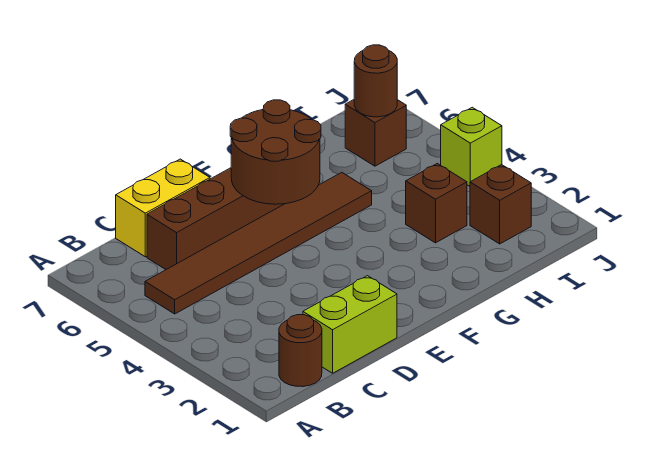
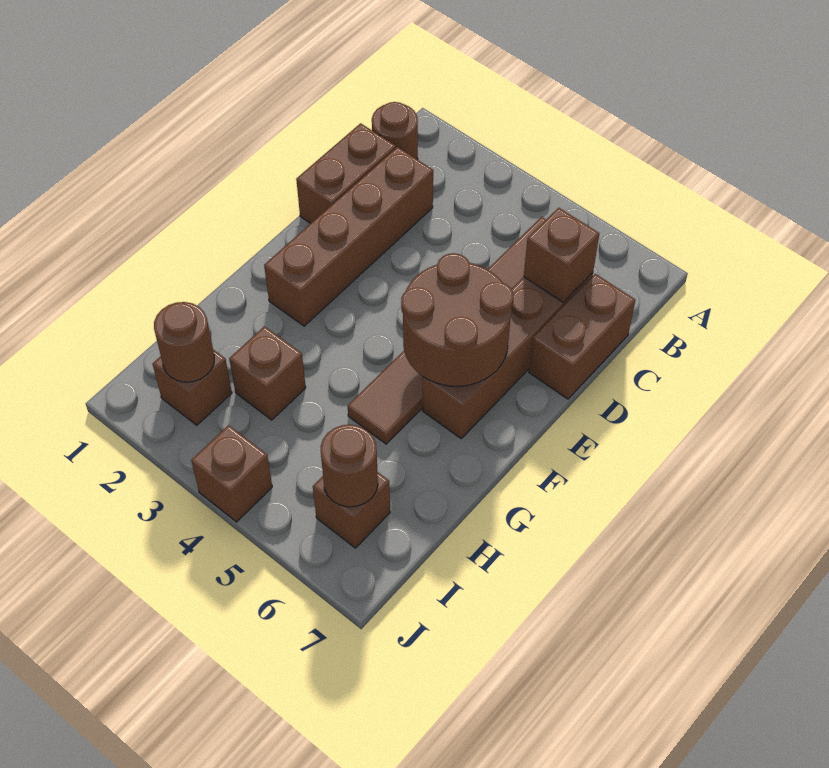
lime brick C1:D1 level 1 -> brown brick C1:D1 level 1
none -> brown brick C2:F2 level 1
none -> brown brick C6 level 2
yellow brick C7:D7 level 1 -> brown brick C7:D7 level 1
none -> brown round brick I2 level 2
lime brick J4 level 1 -> brown brick J4 level 1

